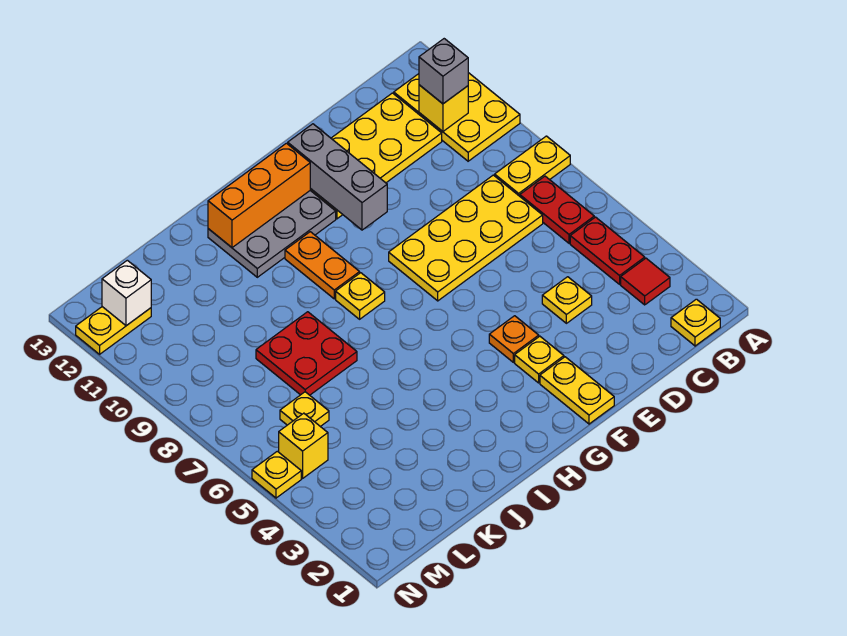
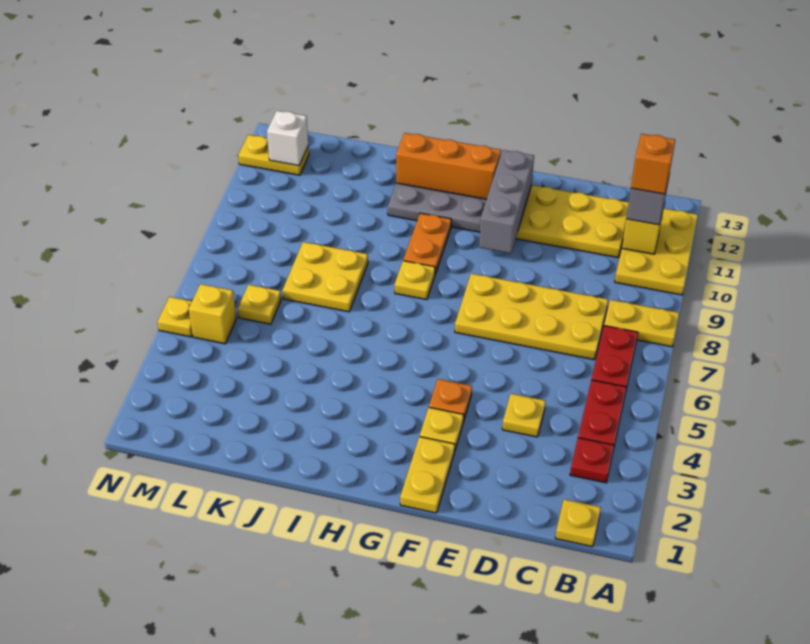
red tile B3 level 1 -> red plate B3 level 1
none -> orange brick B11 level 4
red plate J7:K8 level 1 -> yellow plate J7:K8 level 1

